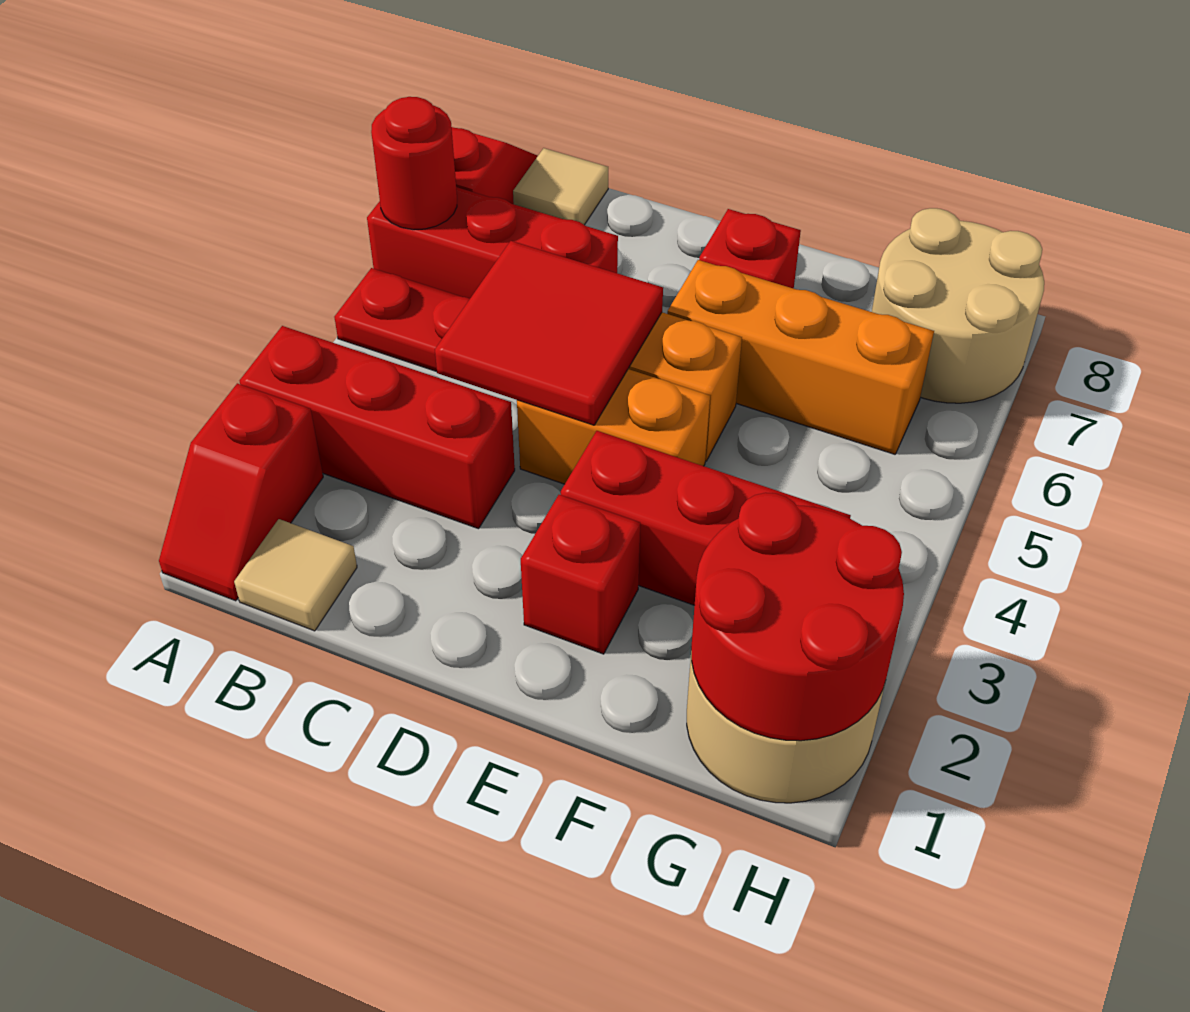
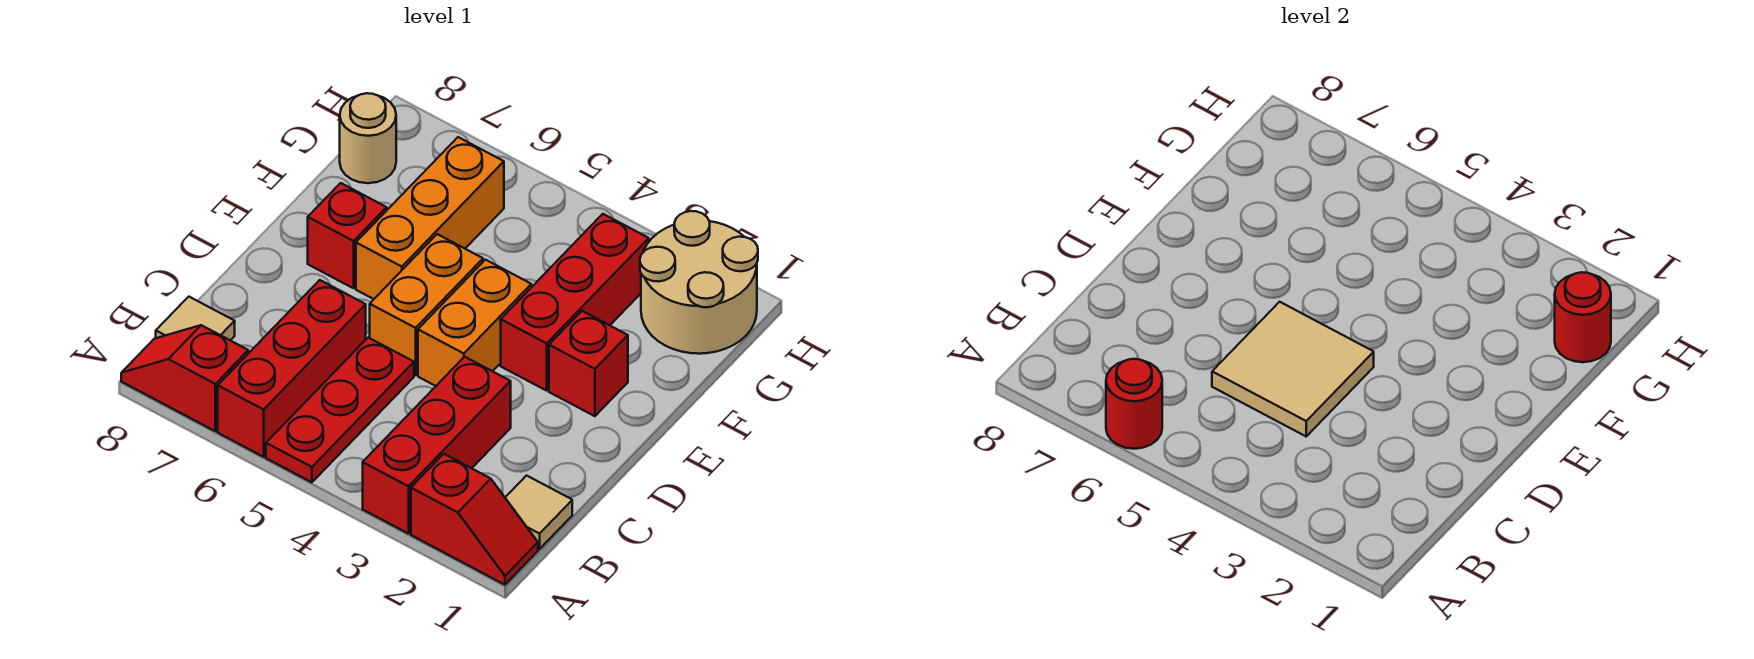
red tile C4:D5 level 2 -> tan tile C4:D5 level 2
red round brick G1:H2 level 2 -> red round brick G1 level 2
tan round brick G7:H8 level 1 -> tan round brick G8 level 1

